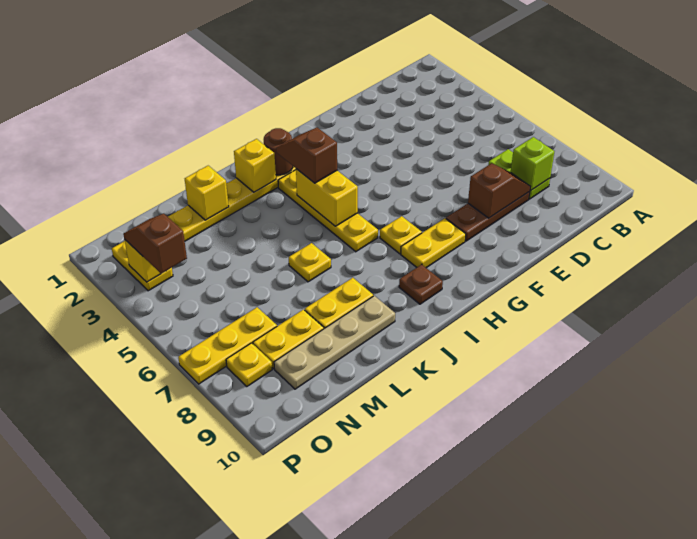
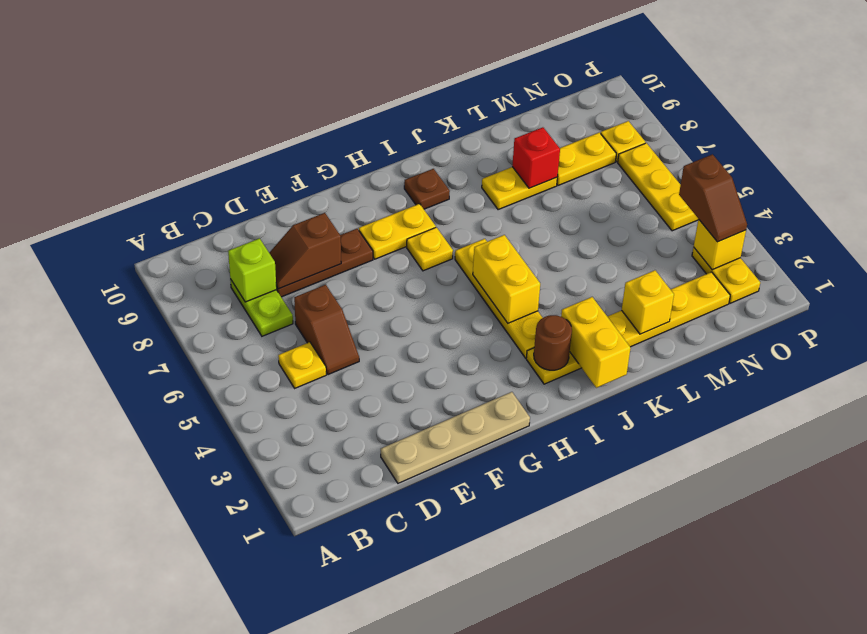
brown slope I3:I4 level 3 top 4 -> brown slope D5:D6 level 1 top 6
yellow brick J2 level 2 -> yellow brick J1:J2 level 2
yellow plate K6 level 1 -> yellow plate C5 level 1
tan plate K9:N9 level 1 -> tan plate D1:G1 level 1
none -> red brick L8 level 2
yellow plate N7:P7 level 1 -> yellow plate O5:O7 level 1

